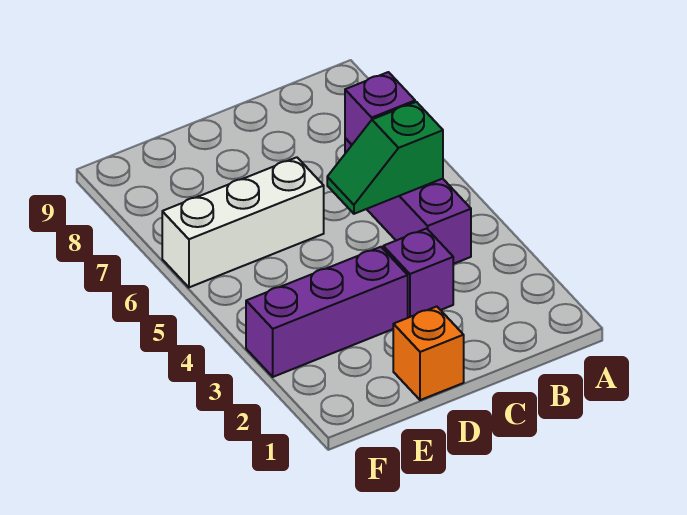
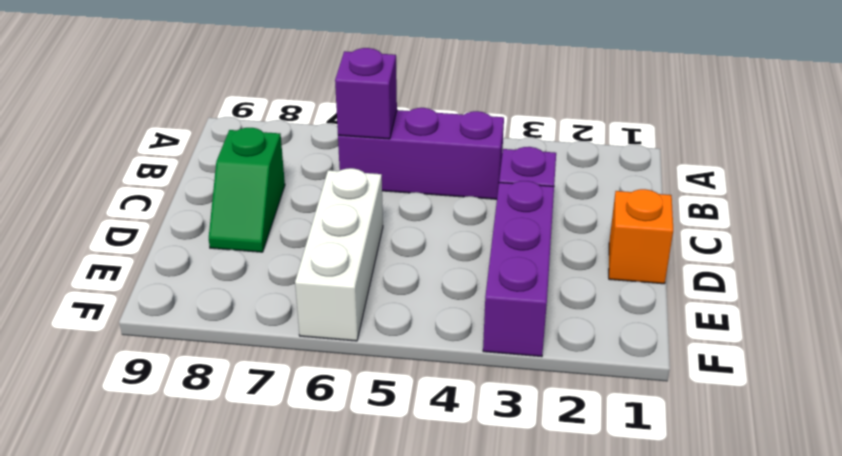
green slope B5:C5 level 2 top B -> green slope C8:D8 level 1 top C

